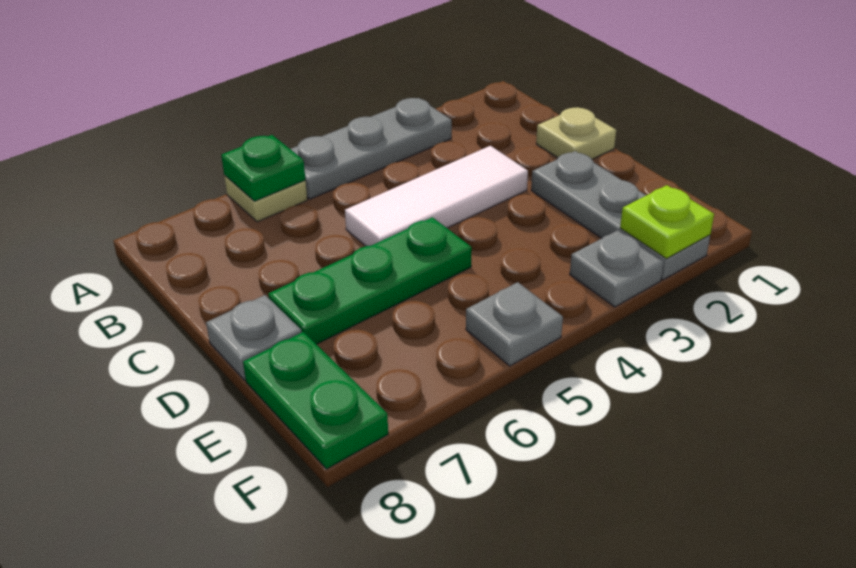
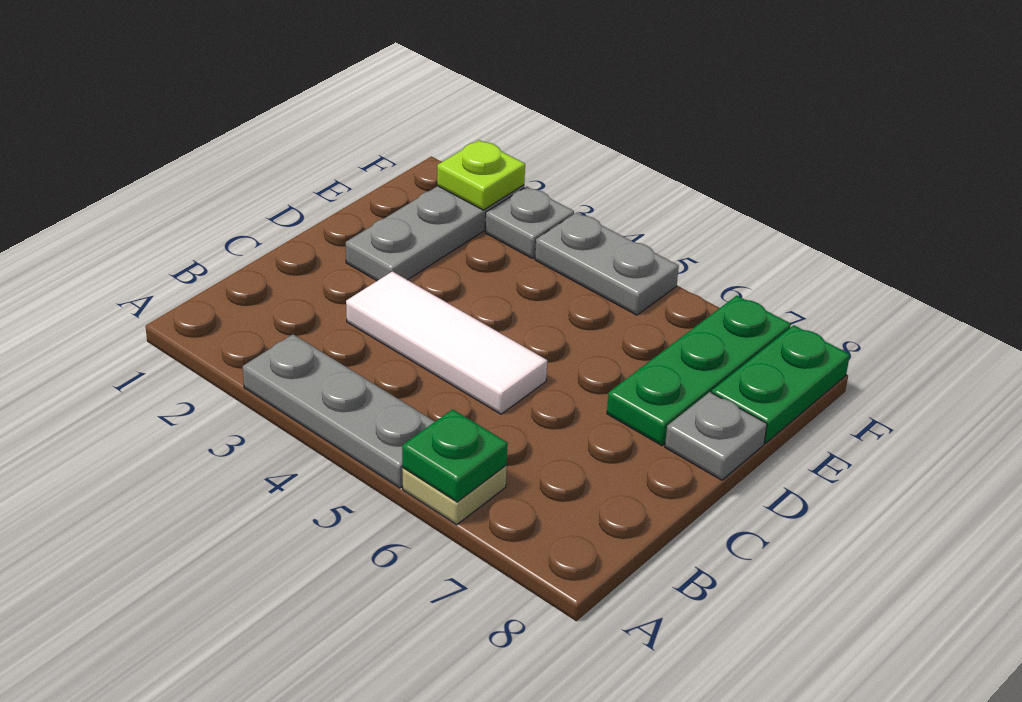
tan plate C1 level 1 -> none
green plate D5:D7 level 1 -> green plate D7:F7 level 1
grey plate F5 level 1 -> grey plate F4:F5 level 1

